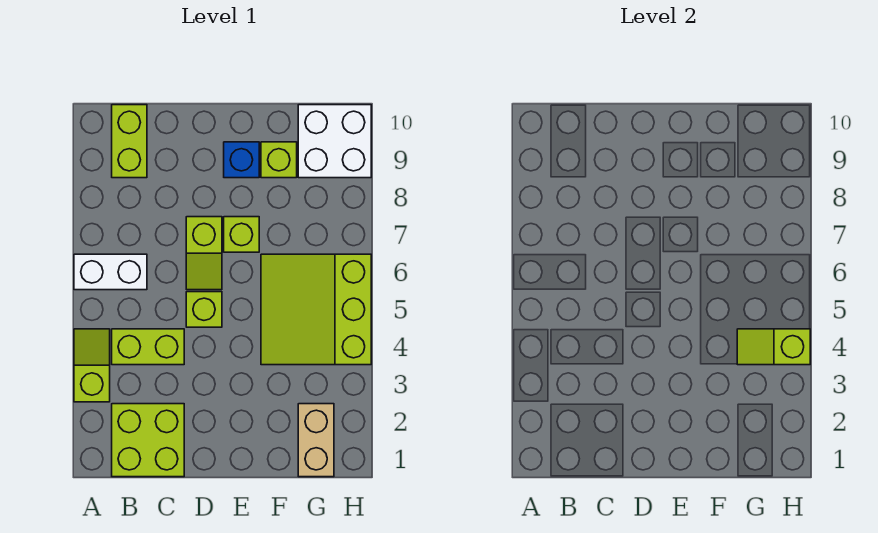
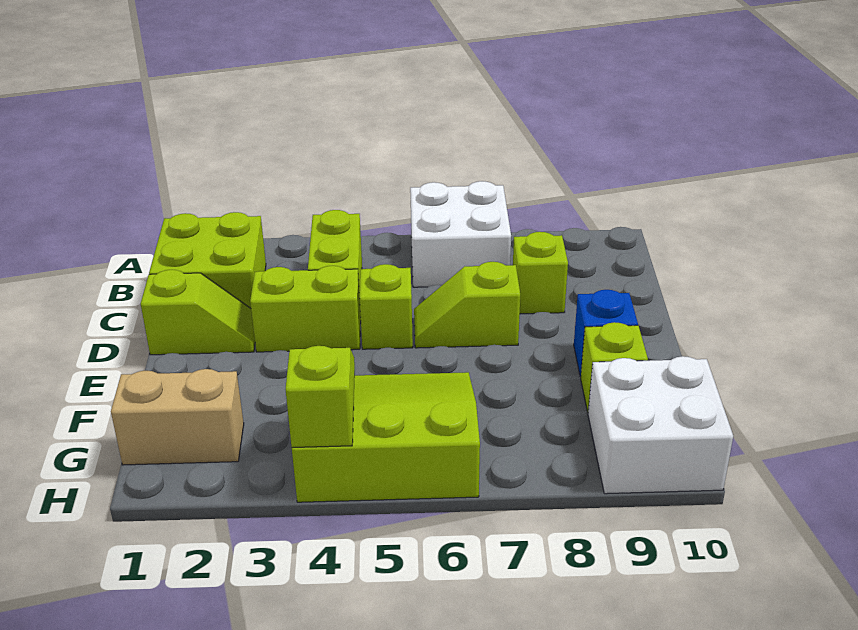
lime slope A3:A4 level 1 top 3 -> lime slope D1:D2 level 1 top 1
white brick A6:B6 level 1 -> white brick A6:B7 level 1
lime brick B9:B10 level 1 -> lime brick D3:D4 level 1
lime brick E7 level 1 -> lime brick C8 level 1

